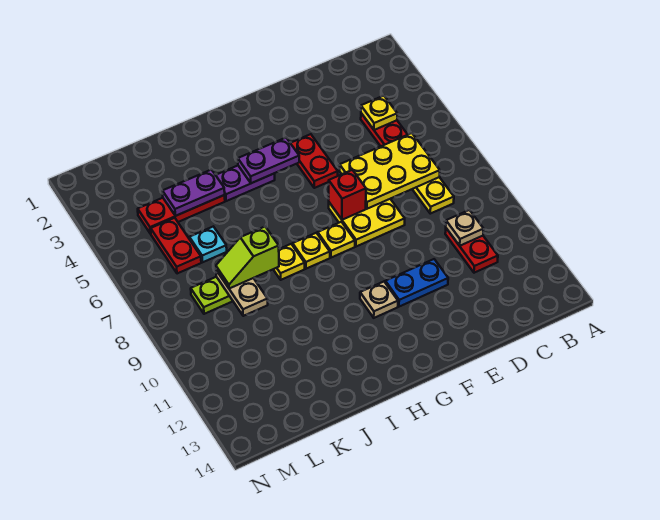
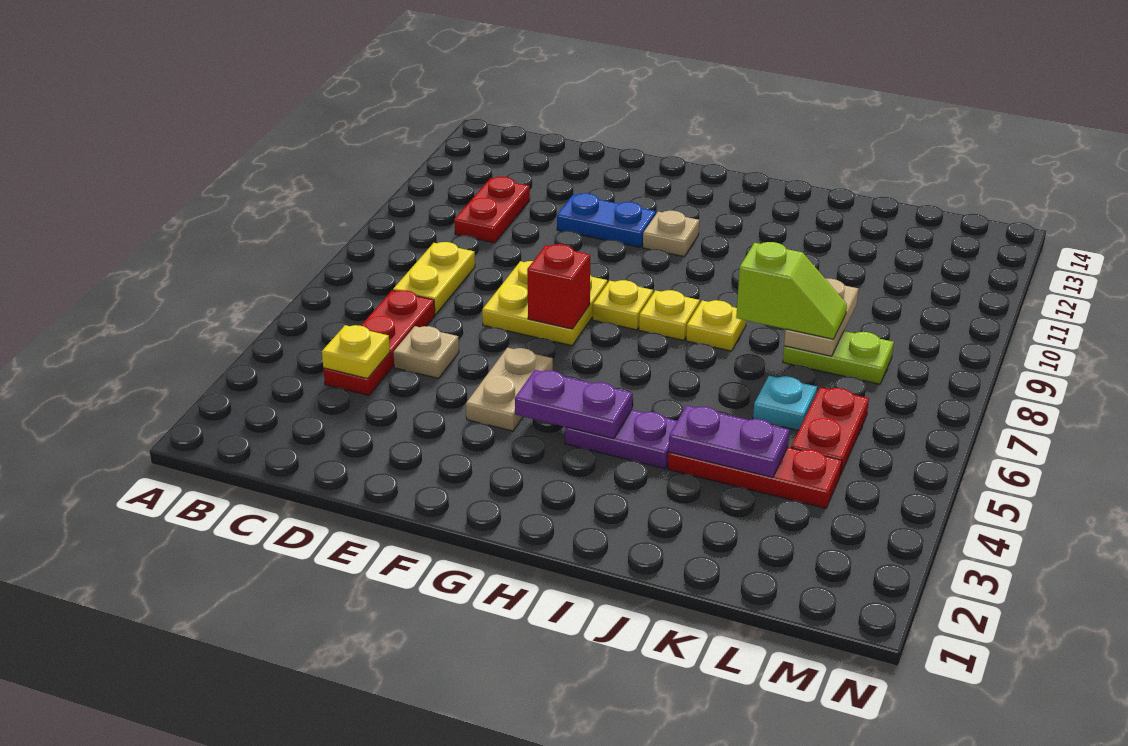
yellow plate C6:E7 level 2 -> none
tan plate C10 level 2 -> tan plate D5 level 1
red plate F4:F5 level 1 -> tan plate F4:F5 level 1

